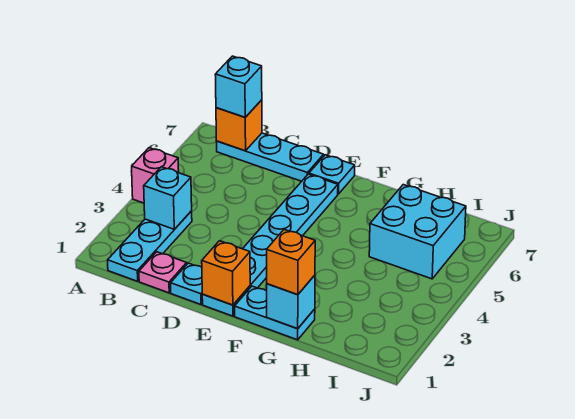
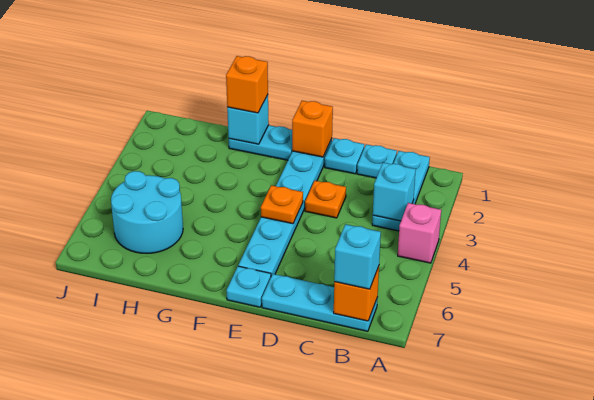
pink plate C1 level 1 -> cyan plate C1 level 1
none -> orange plate D3 level 1
none -> orange plate E4 level 2
cyan brick H5:I6 level 1 -> cyan round brick H5:I6 level 1

